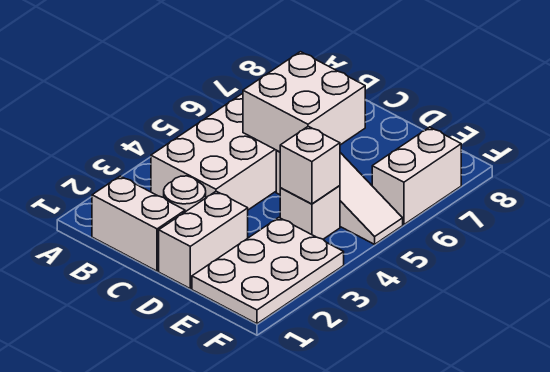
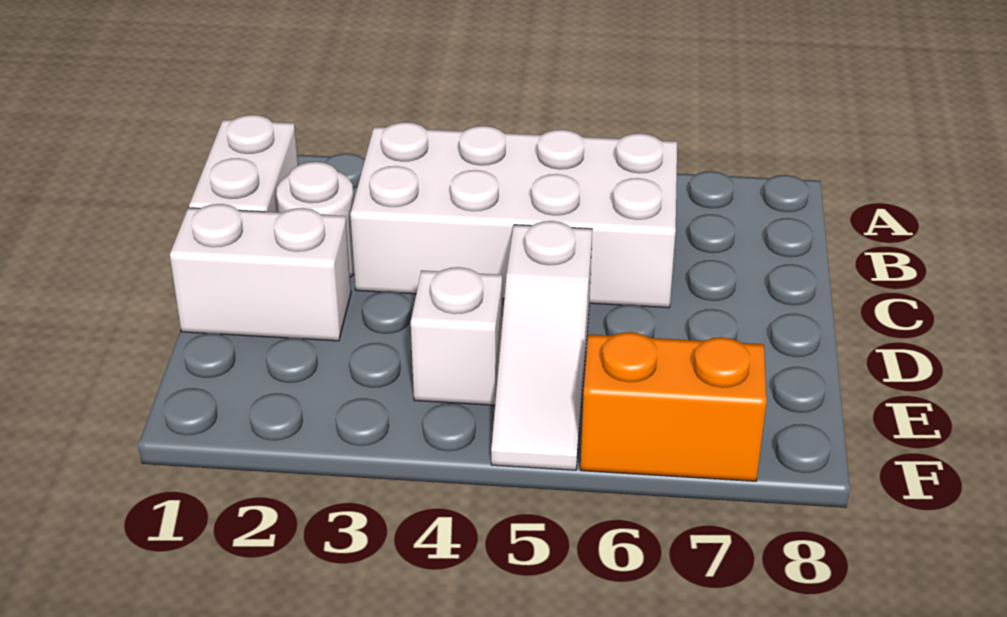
white brick C5:D6 level 2 -> none
white plate E1:F3 level 1 -> none
white brick E4 level 2 -> none
white brick F6:F7 level 1 -> orange brick F6:F7 level 1

